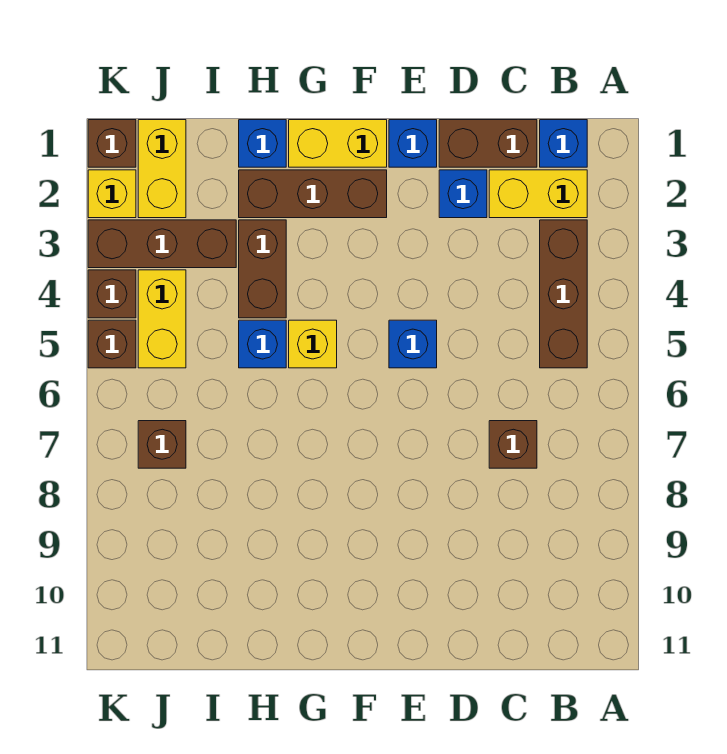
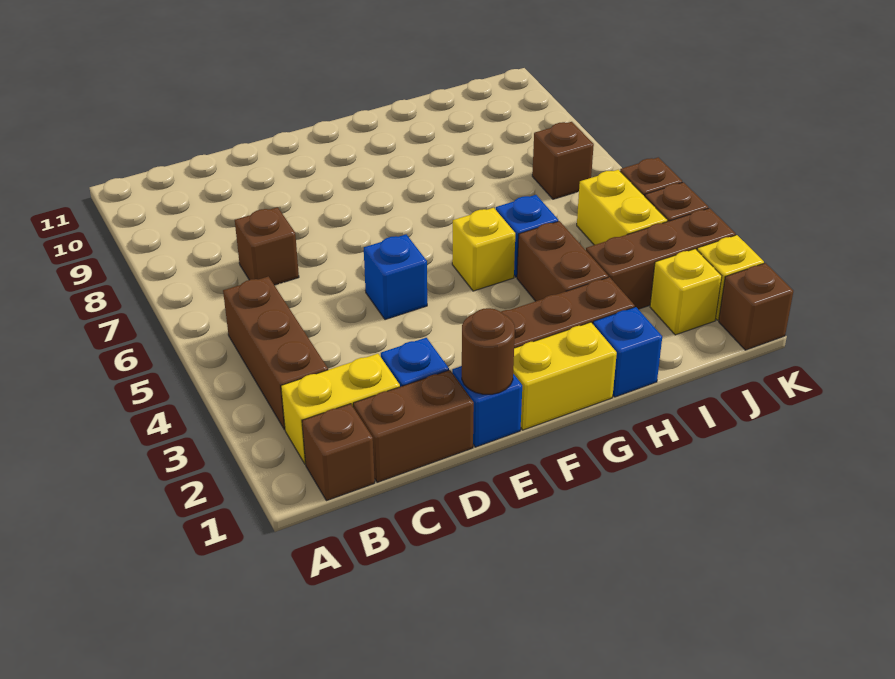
blue brick B1 level 1 -> brown brick B1 level 1
none -> brown round brick E1 level 2
yellow brick J1:J2 level 1 -> yellow brick J2 level 1

